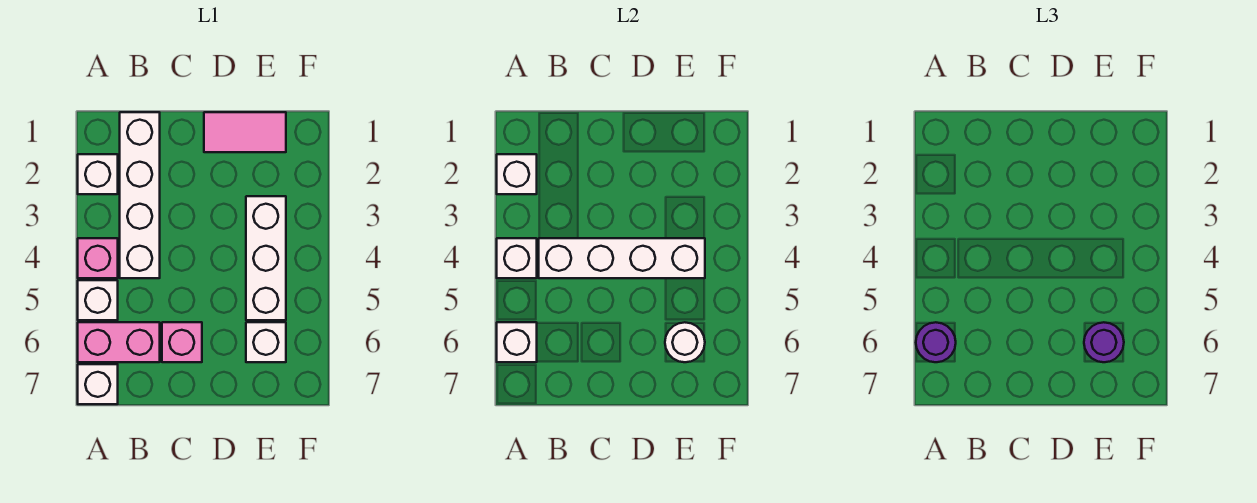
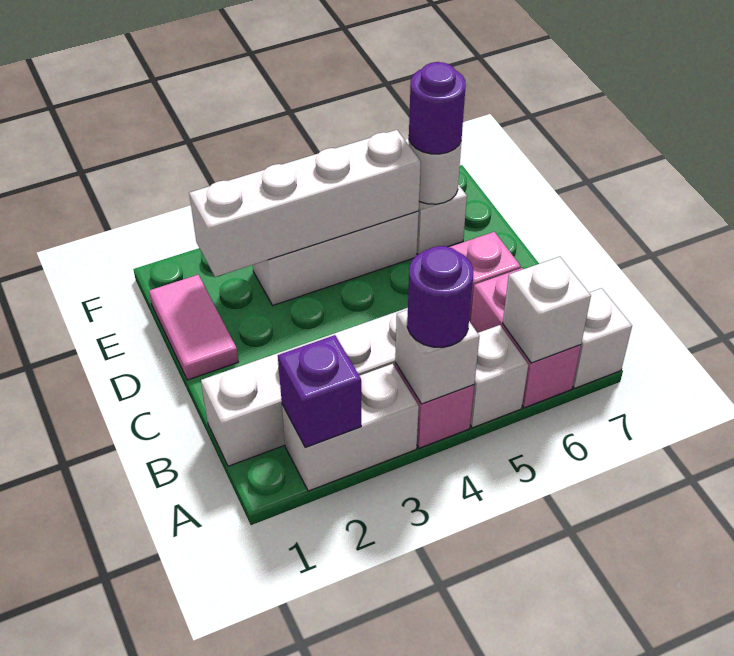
white brick A2 level 1 -> white brick A2:A3 level 1
white brick A2 level 2 -> purple brick A2 level 2
purple round brick A6 level 3 -> purple round brick A4 level 3
white brick B4:E4 level 2 -> white brick E2:E5 level 2

